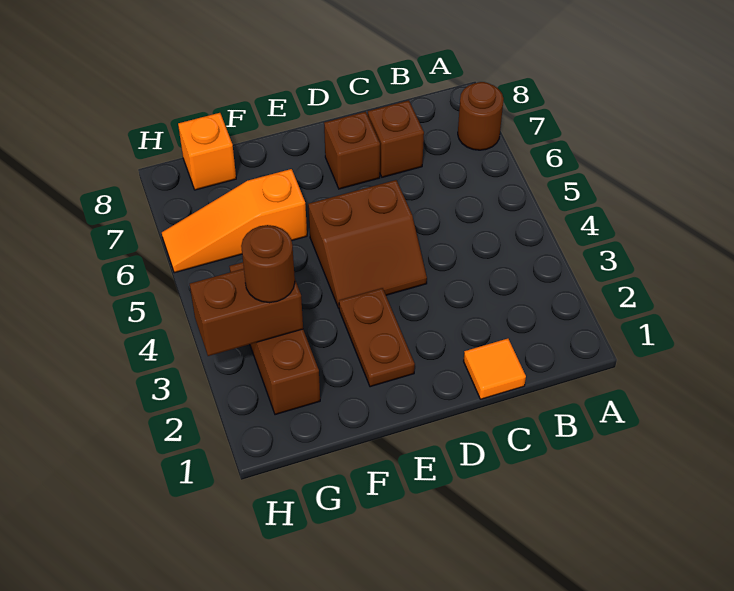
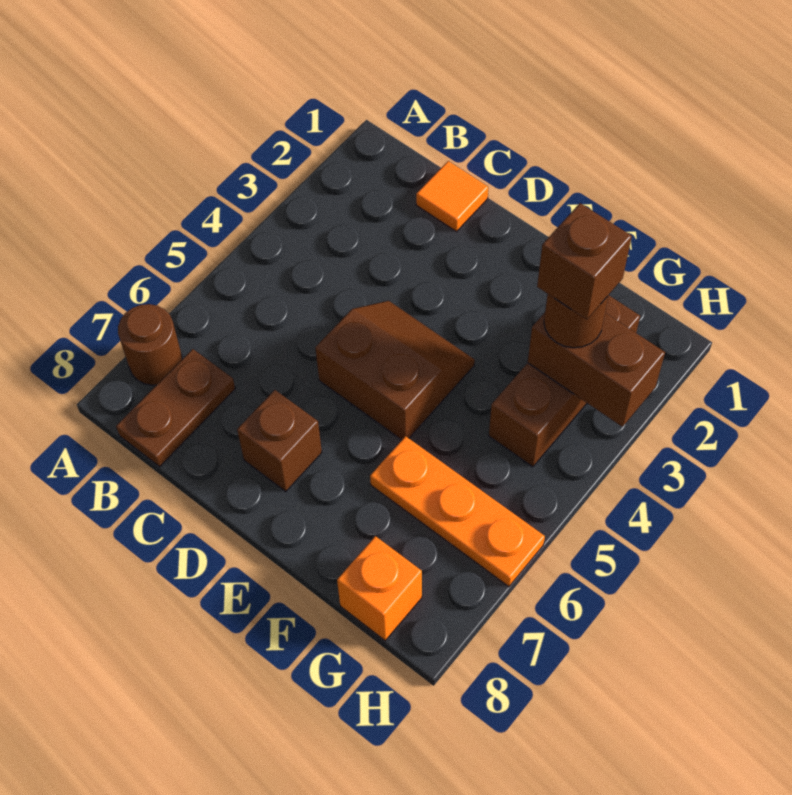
brown brick C7 level 1 -> brown brick G3 level 4
brown plate E2:E3 level 1 -> brown plate B7:B8 level 1
orange slope F6:H6 level 1 top F -> orange plate F6:H6 level 1

